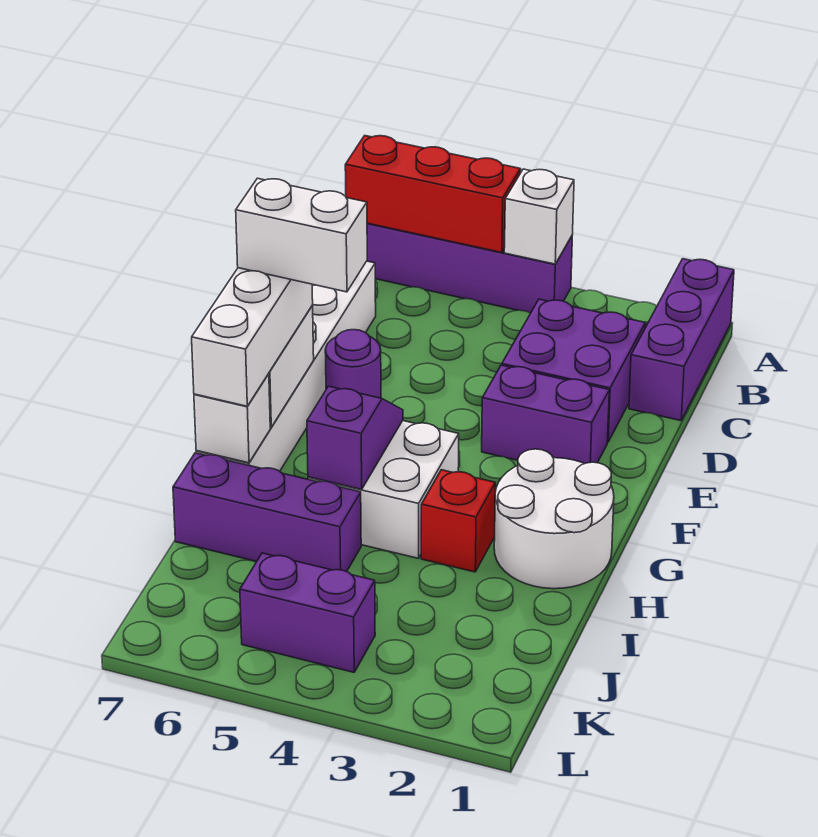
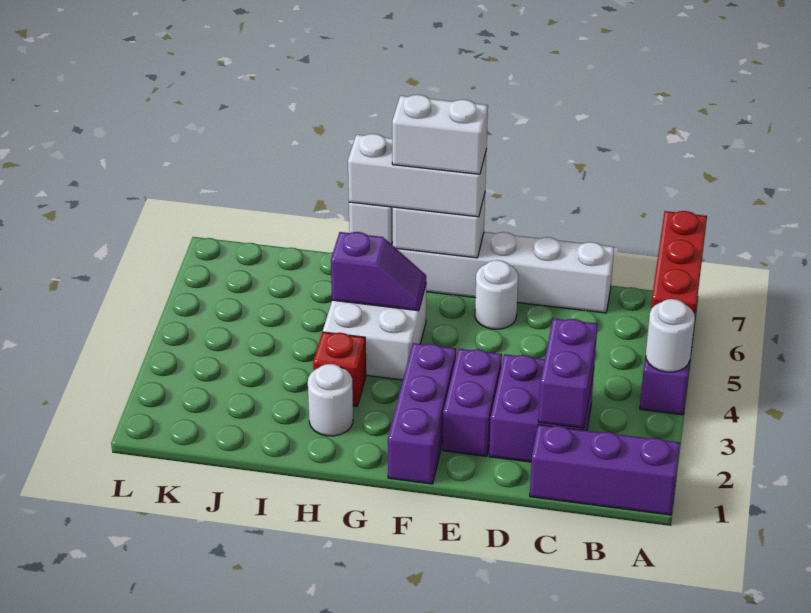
white brick A4 level 2 -> white round brick A4 level 2
purple round brick E6 level 1 -> white round brick E6 level 1
white brick F6:F7 level 4 -> white brick F7:G7 level 4
white round brick G1:H2 level 1 -> white round brick H2 level 1
purple brick I5:I7 level 1 -> purple brick F1:F3 level 1
purple brick K4:K5 level 1 -> purple brick C2:C3 level 2

